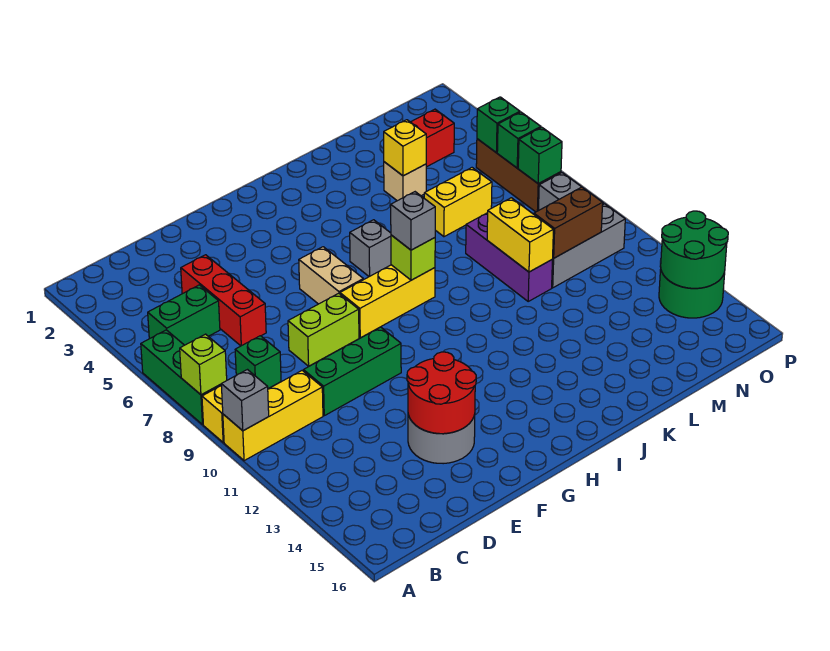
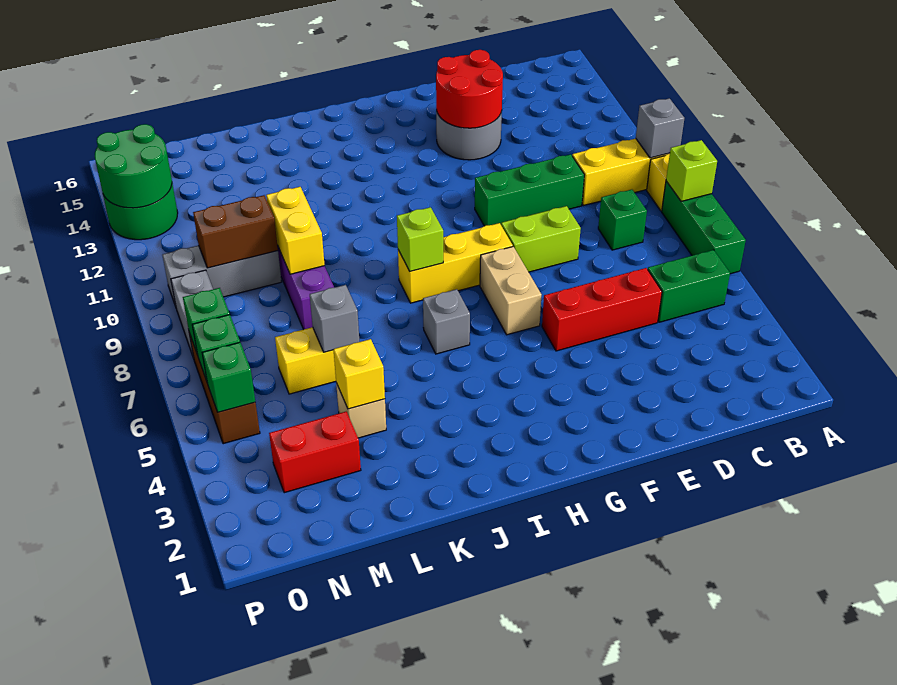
red brick D4:D6 level 1 -> red brick D5:F5 level 1
grey brick I8 level 3 -> grey brick L6 level 2

